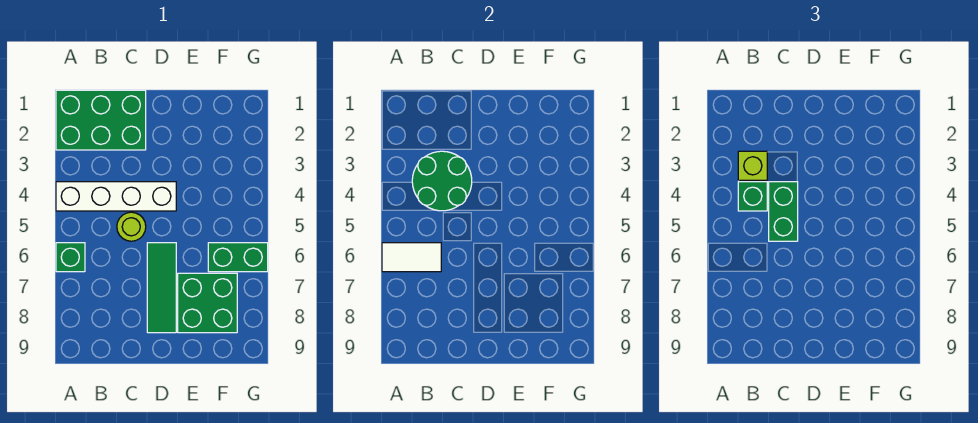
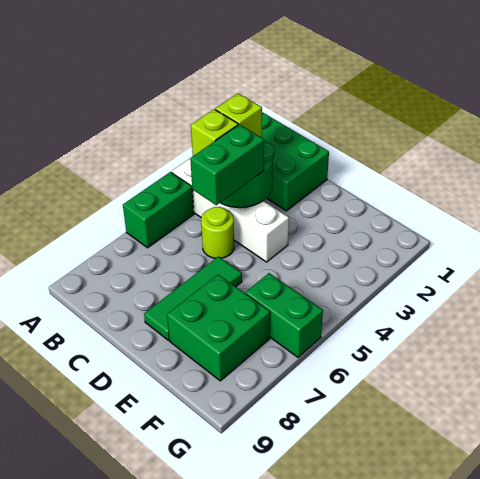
green brick A6 level 1 -> green brick A5:A6 level 1
white tile A6:B6 level 2 -> none
green brick B4 level 3 -> lime brick B4 level 3

